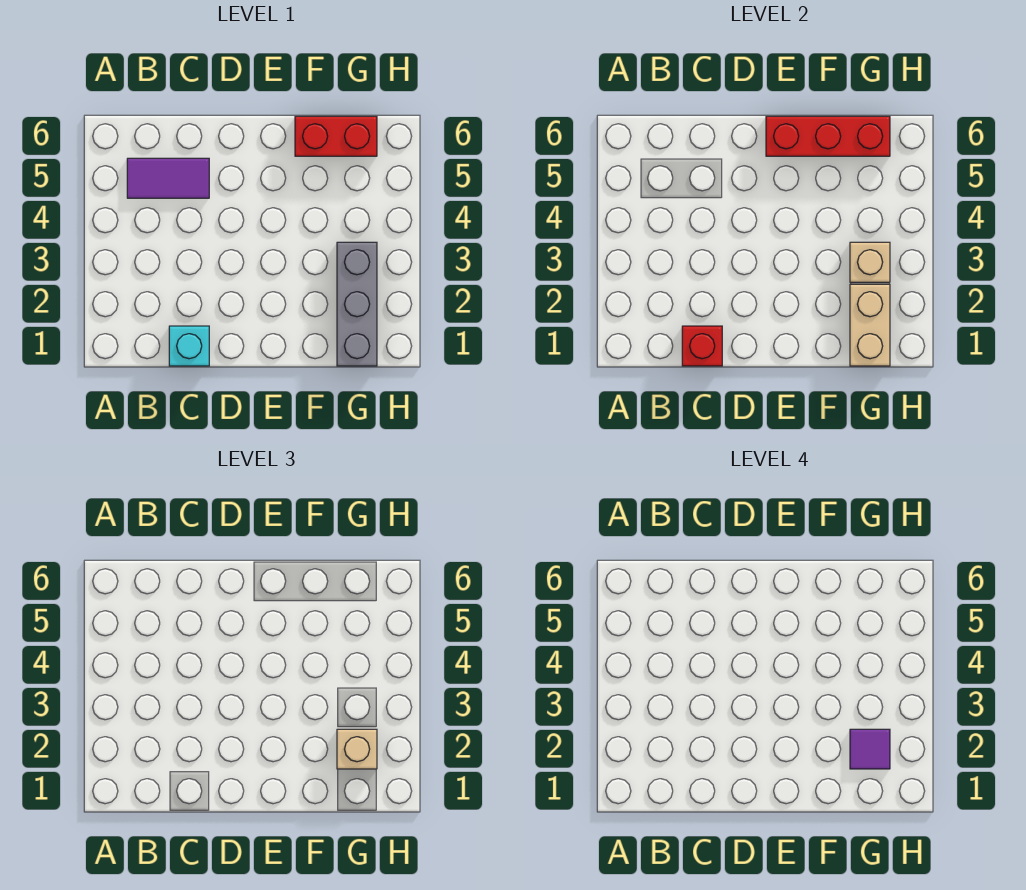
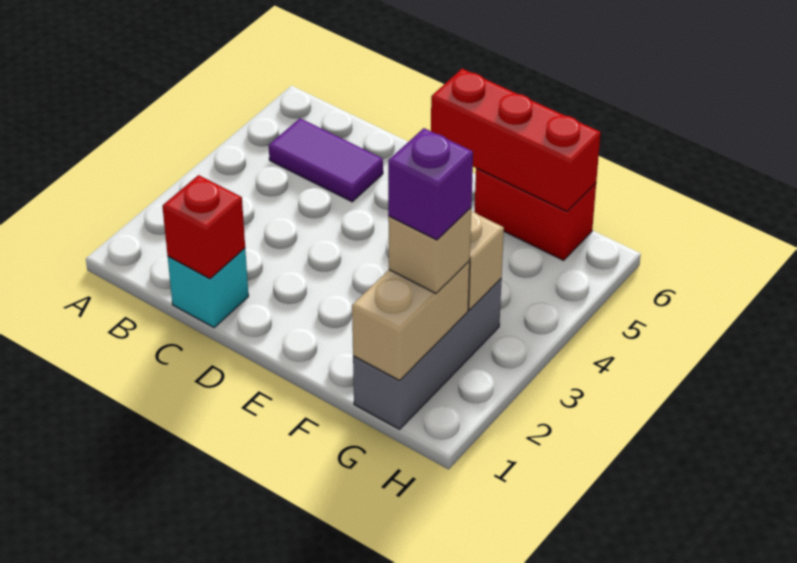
purple tile G2 level 4 -> purple brick G2 level 4

